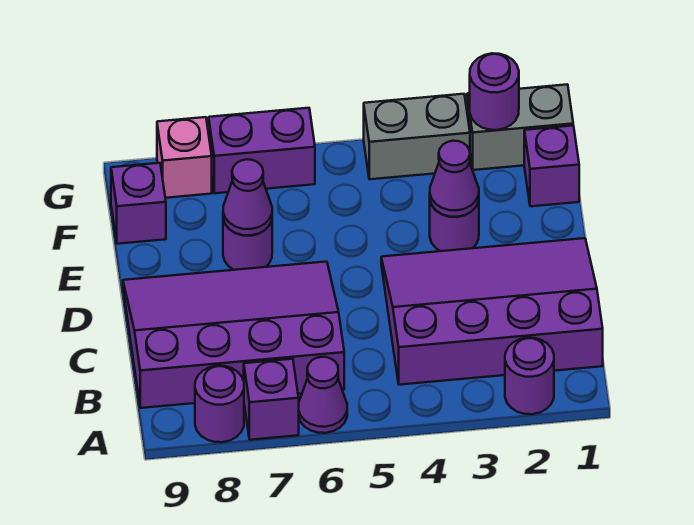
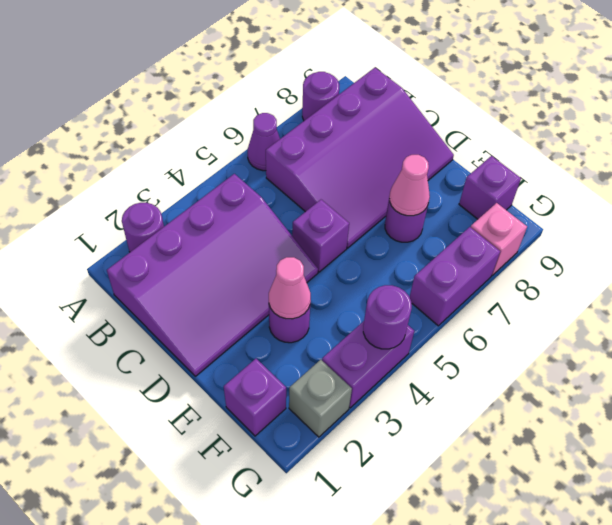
purple brick A7 level 1 -> purple brick D5 level 1
purple cone E3 level 2 -> pink cone E3 level 2
purple cone E7 level 2 -> pink cone E7 level 2
grey brick G1:G2 level 1 -> grey brick G2 level 1
purple round brick G2 level 2 -> purple round brick G4 level 2
grey brick G3:G4 level 1 -> purple brick G3:G4 level 1

